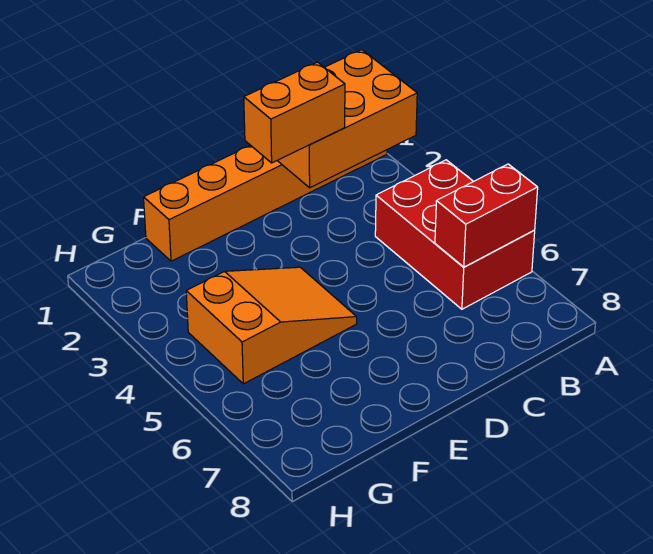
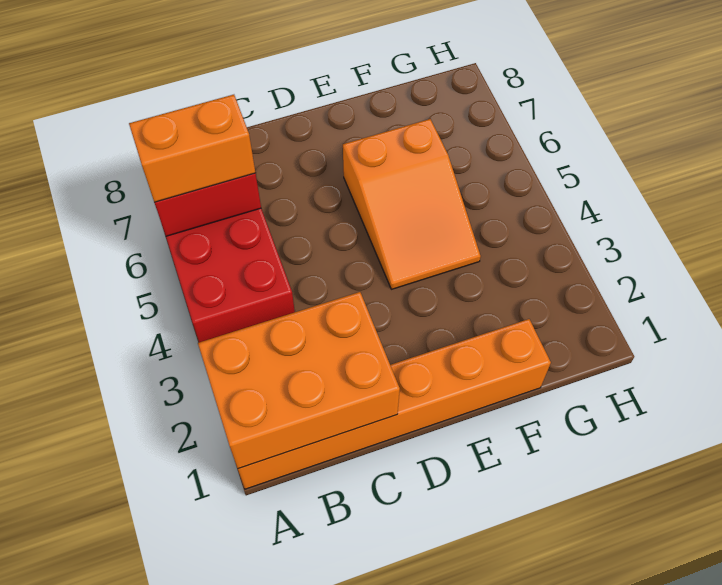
orange brick C2:D2 level 3 -> orange brick A6:B6 level 3
orange slope E4:G5 level 1 top G -> orange slope E4:F6 level 1 top 6

